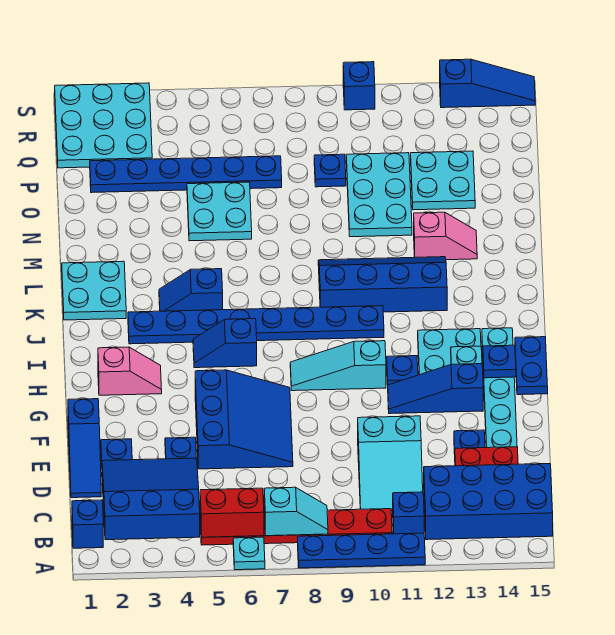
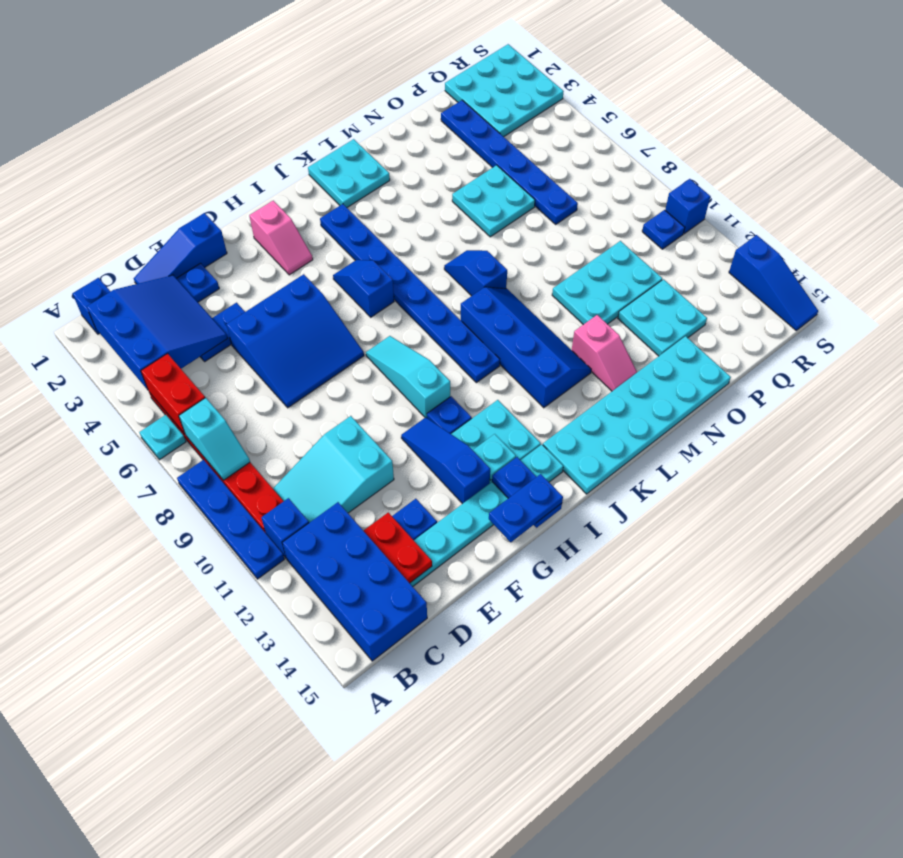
none -> cyan plate J14:O15 level 1
blue slope K4:K5 level 1 top 5 -> blue slope L7:L8 level 1 top 8
blue plate P9 level 1 -> blue plate R10 level 1

